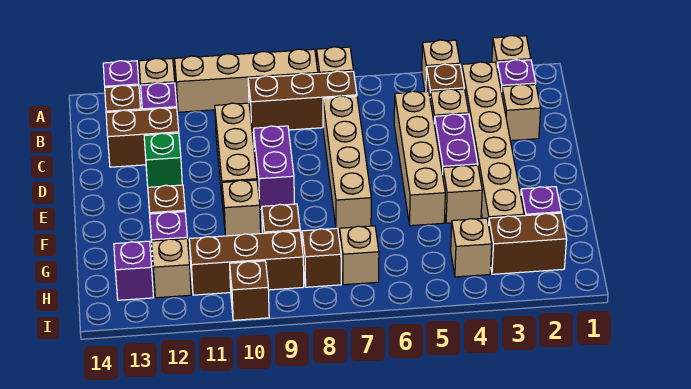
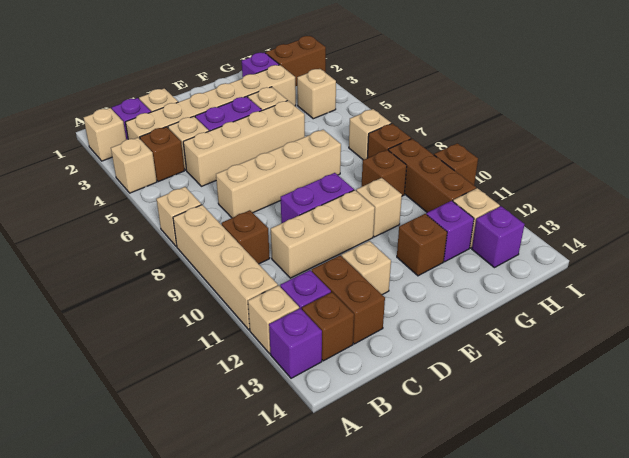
brown brick B7:B9 level 1 -> brown brick B9 level 1
green brick D12 level 1 -> tan brick D12 level 1
brown brick H2:H3 level 1 -> brown brick H2:I2 level 1

